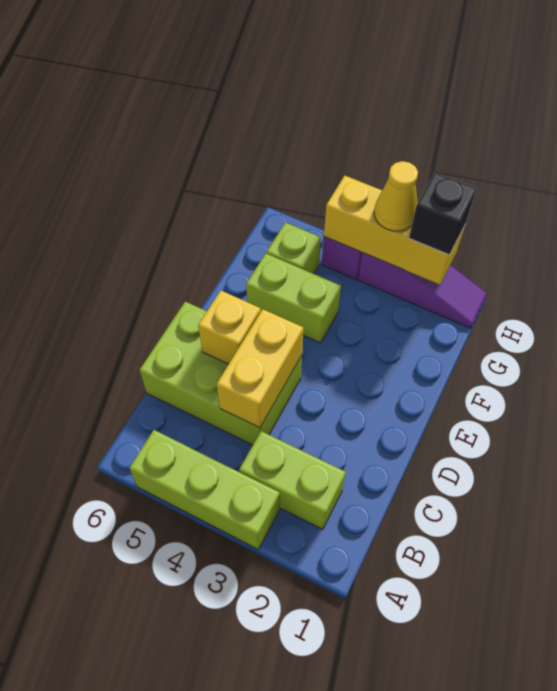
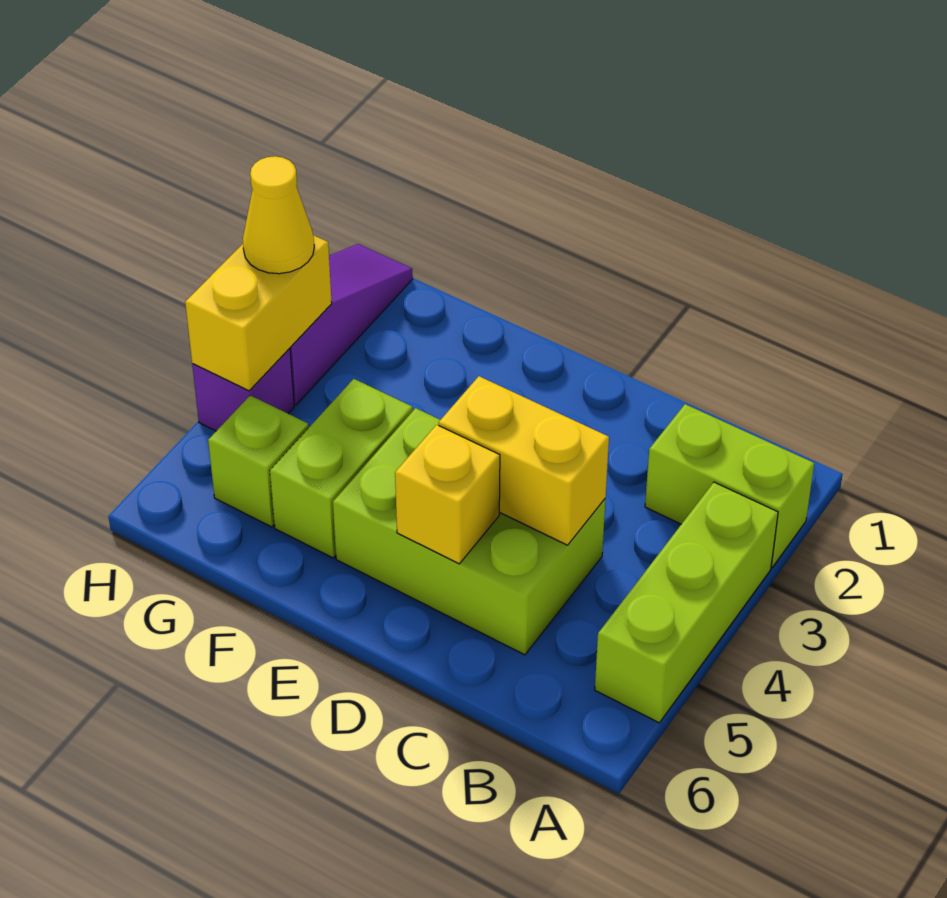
lime brick B2:B3 level 1 -> lime brick A2:B2 level 1
lime brick C4:D6 level 1 -> lime brick C4:E5 level 1
yellow brick H2:H4 level 2 -> yellow brick H3:H4 level 2
black brick H2 level 3 -> none

